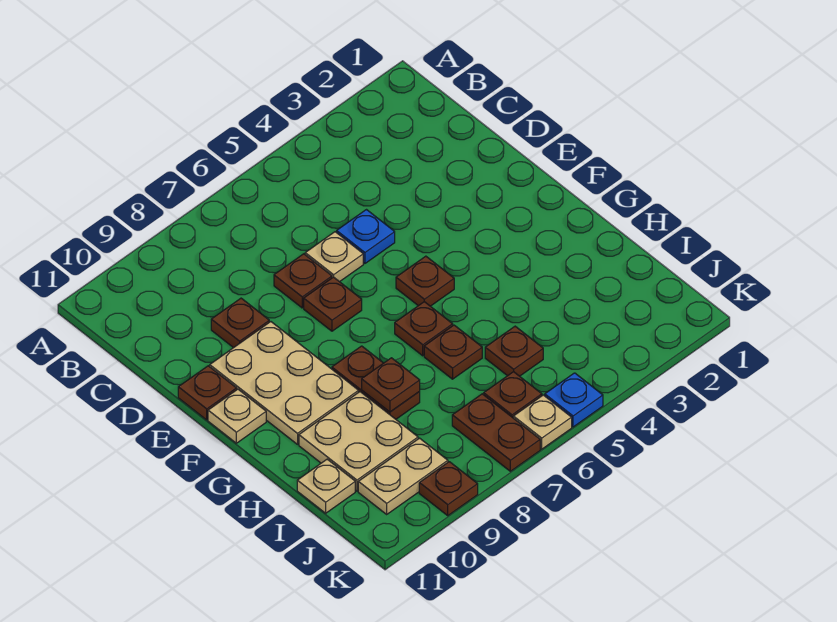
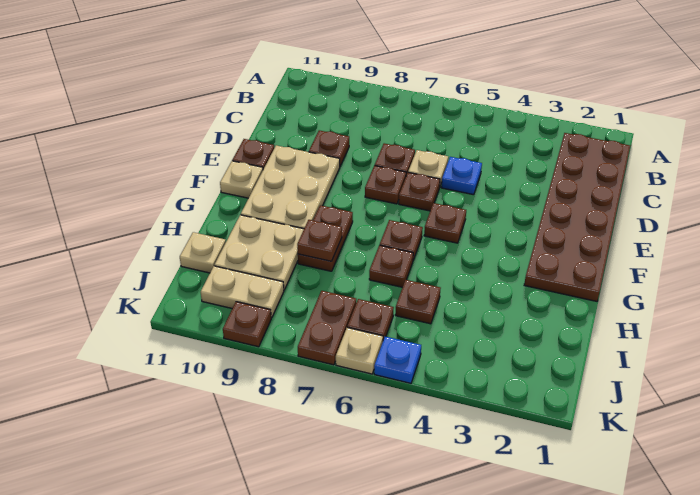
none -> brown plate B1:G2 level 1
none -> brown plate E6 level 1

